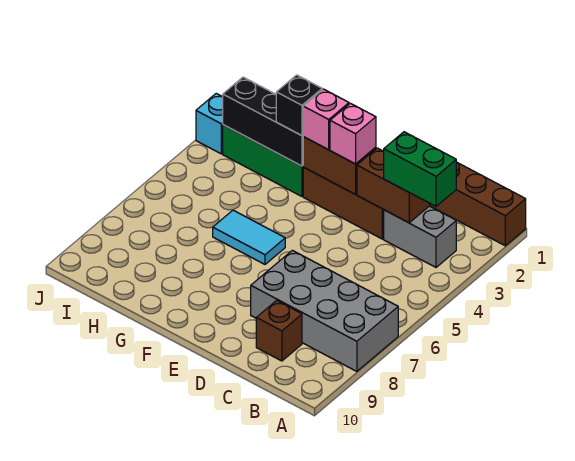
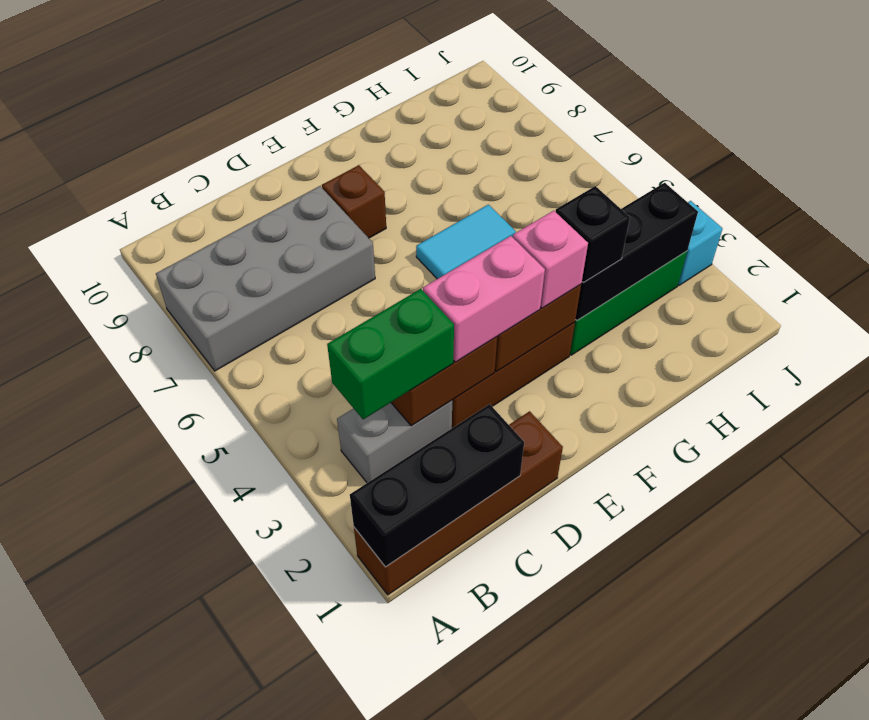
none -> black brick A1:C1 level 2
brown brick C9 level 1 -> brown brick E8 level 1
pink brick E3 level 3 -> pink brick D3:E3 level 3

